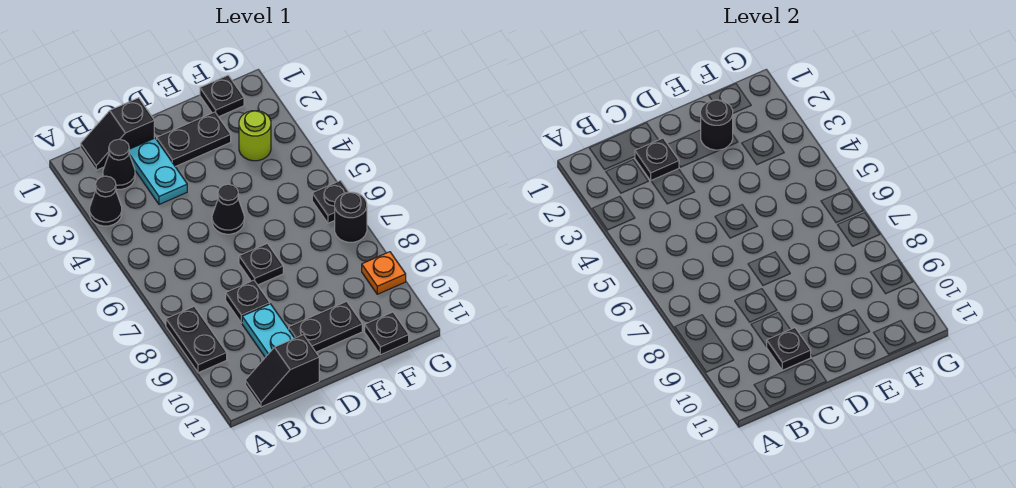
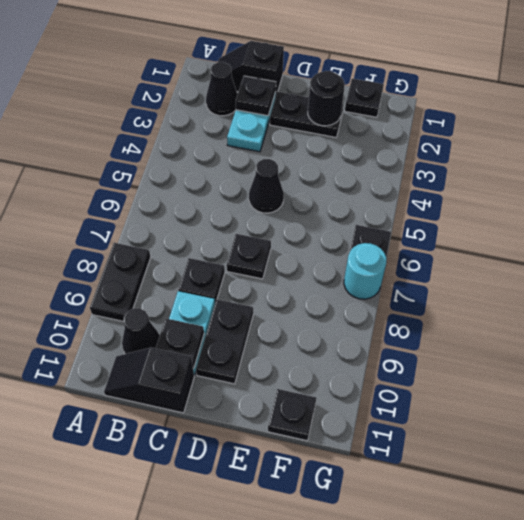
black cone A3 level 1 -> black cone B10 level 1
black plate D10:E10 level 1 -> black plate D9:D10 level 1
lime round brick F3 level 1 -> none
black round brick G7 level 1 -> cyan round brick G7 level 1
orange plate G9 level 1 -> none

